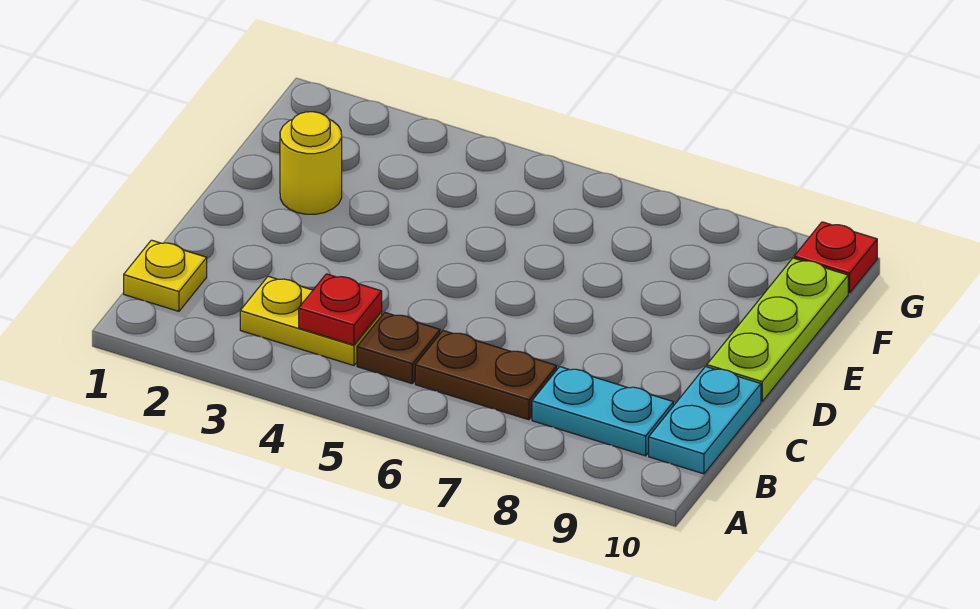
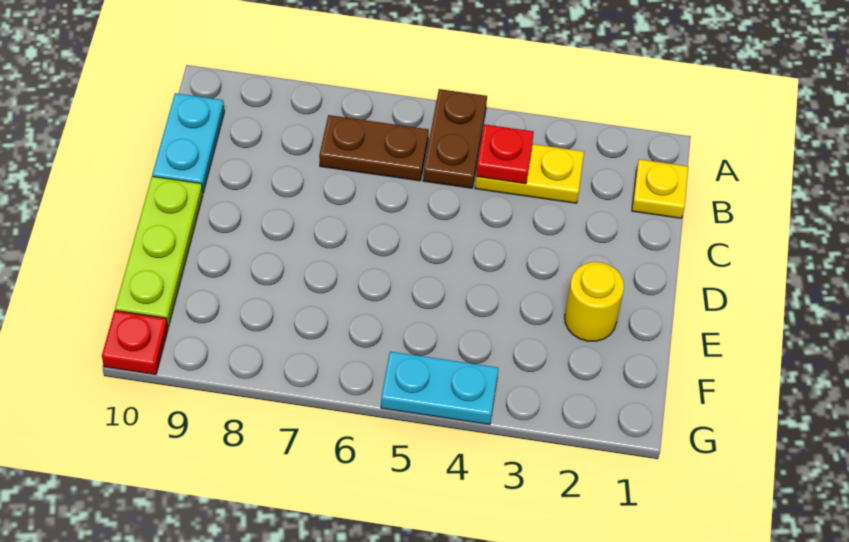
brown plate B5 level 1 -> brown plate A5:B5 level 1
cyan plate B8:B9 level 1 -> cyan plate G4:G5 level 1

